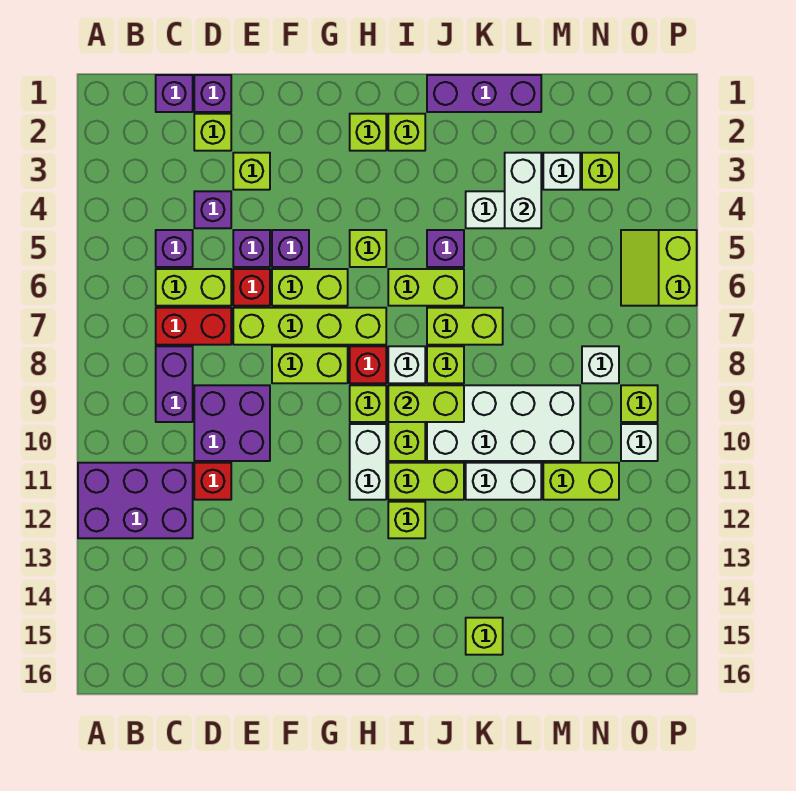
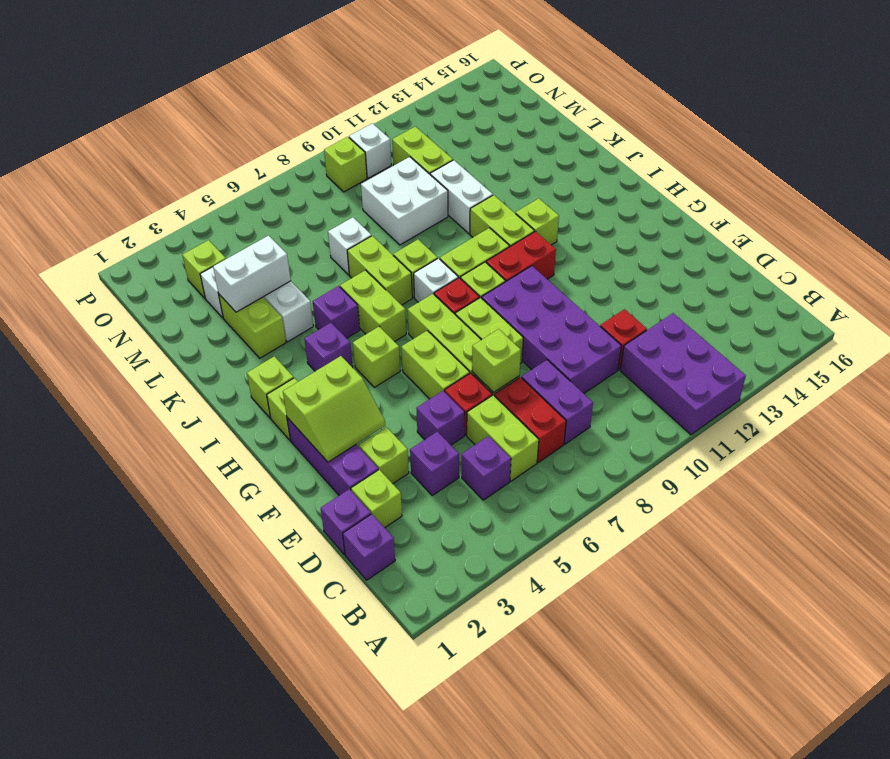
purple brick C8:C9 level 1 -> purple brick C8:D8 level 1
purple brick D9:E10 level 1 -> purple brick D9:G10 level 1
purple brick F5 level 1 -> purple brick I4 level 1
white brick H10:H11 level 1 -> red brick H10:H11 level 1
lime brick I9:J9 level 2 -> lime brick K3:L3 level 1
purple brick J1:L1 level 1 -> purple brick E2:G2 level 1
white brick J9:M10 level 1 -> white brick L9:M10 level 1
lime brick K15 level 1 -> lime brick E7 level 2
white brick N8 level 1 -> white brick L7 level 1
lime slope O5:P6 level 1 top P -> lime slope F2:G3 level 2 top G

